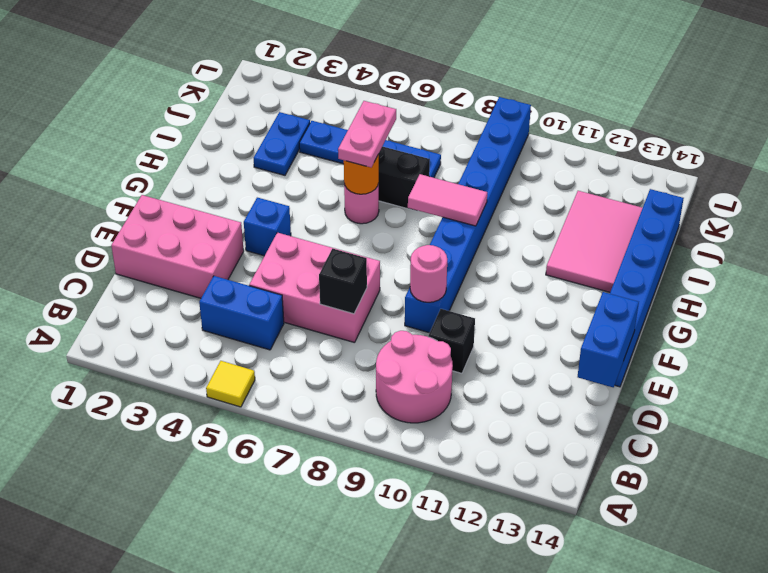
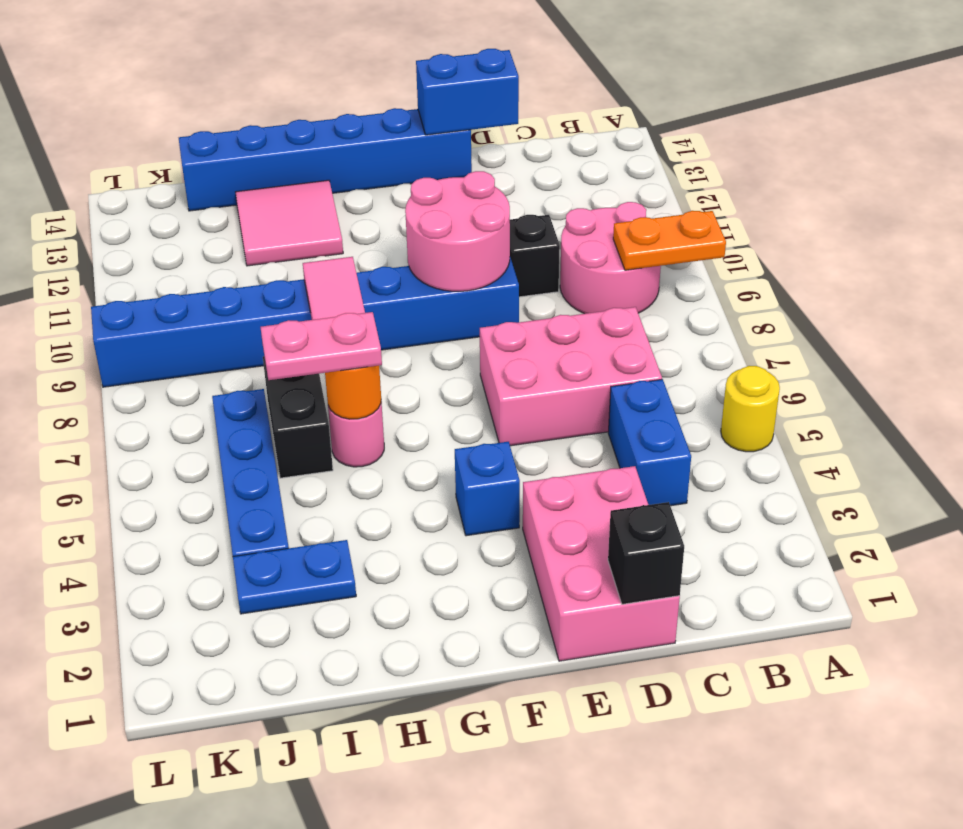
yellow tile A5 level 1 -> yellow round brick A5 level 1
none -> orange plate A9:B9 level 2
pink brick D5:E7 level 1 -> pink brick C6:E7 level 1
black brick D7 level 2 -> black brick D1 level 2
pink round brick E9 level 2 -> pink round brick E9:F10 level 2
pink tile H12:J13 level 1 -> pink tile H12:I13 level 1

